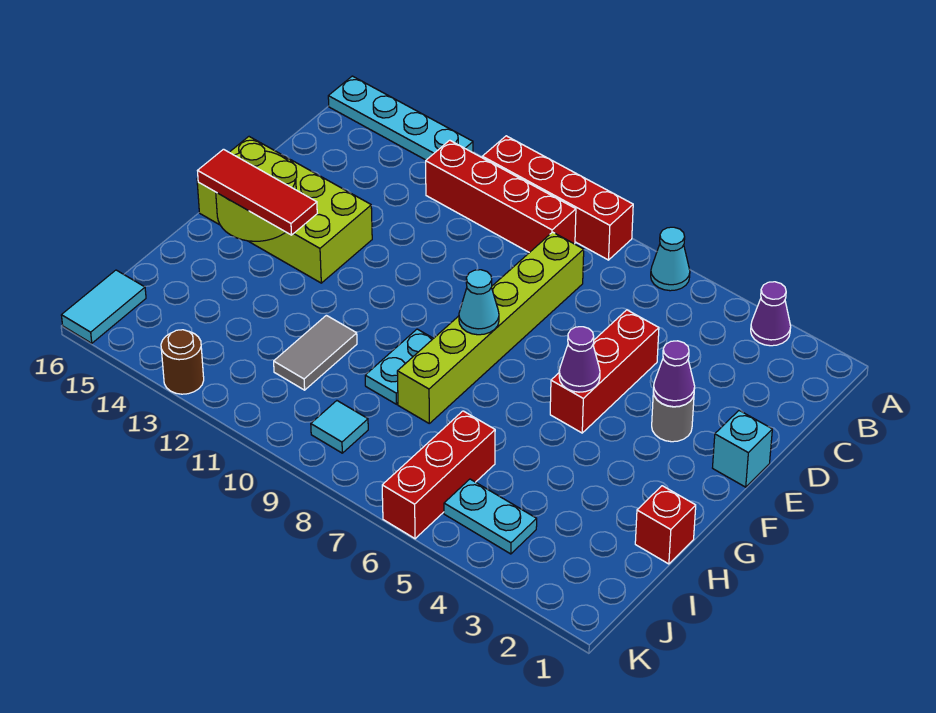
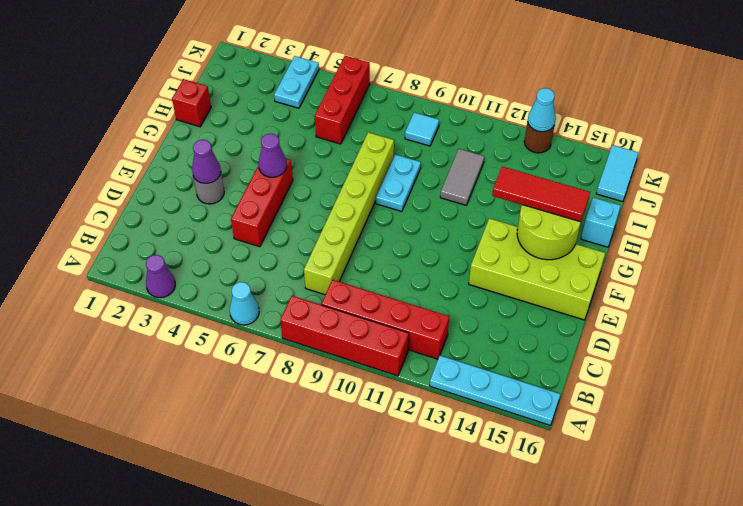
cyan brick E1 level 1 -> cyan brick H16 level 1
cyan cone F8 level 2 -> cyan cone K13 level 2
cyan plate J4:J5 level 1 -> cyan plate J4:K4 level 1

